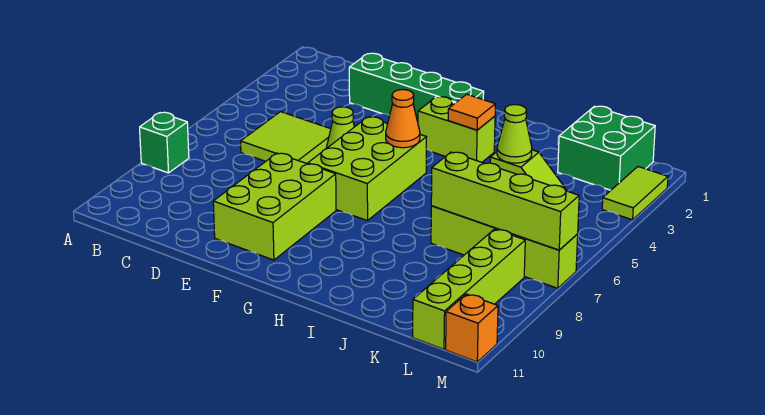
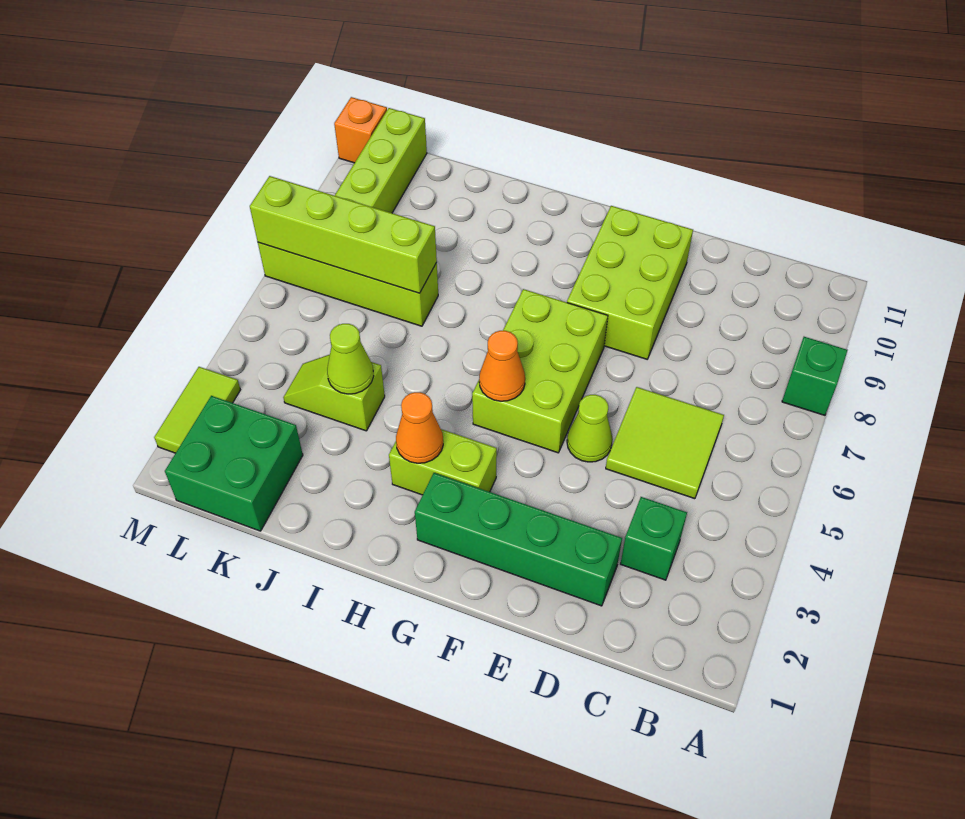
none -> green brick C3 level 1
orange tile H3 level 2 -> orange cone H3 level 2

